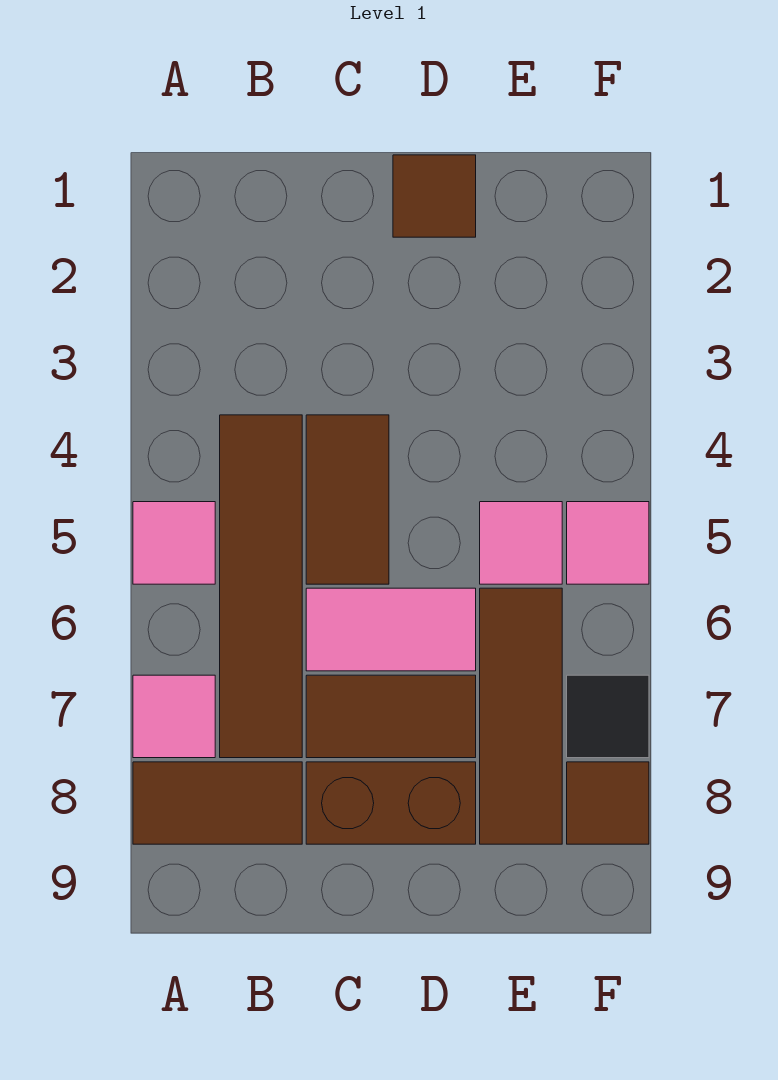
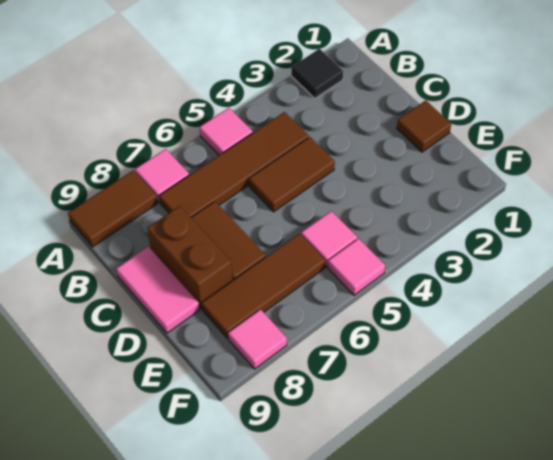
brown tile A8:B8 level 1 -> brown tile A8:A9 level 1
pink tile C6:D6 level 1 -> pink tile C9:D9 level 1
black tile F7 level 1 -> black tile A2 level 1
brown tile F8 level 1 -> pink tile F8 level 1

